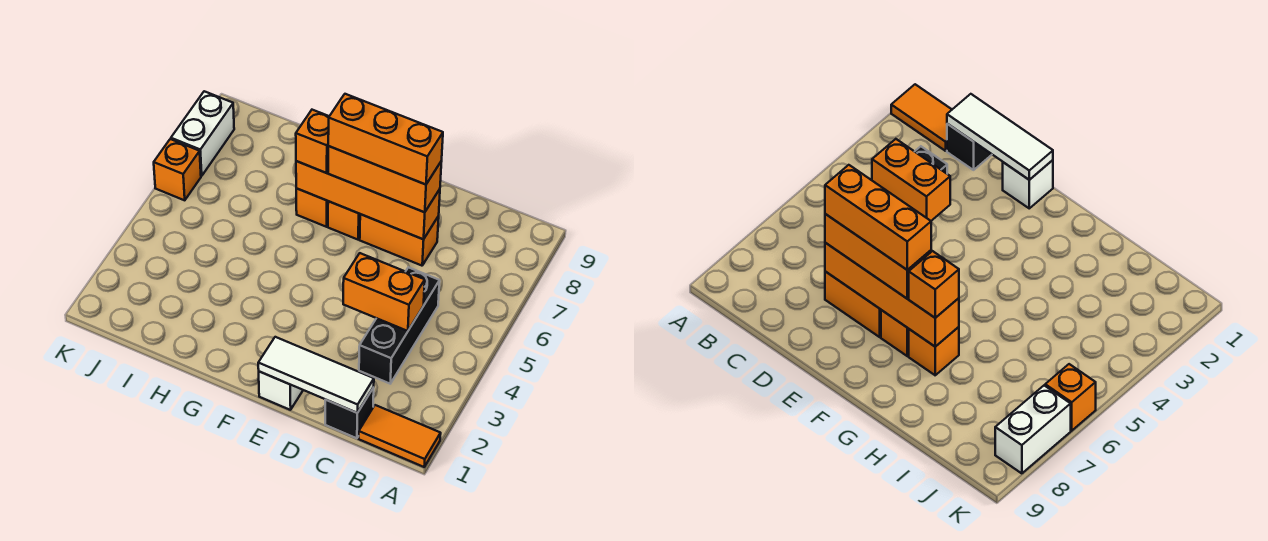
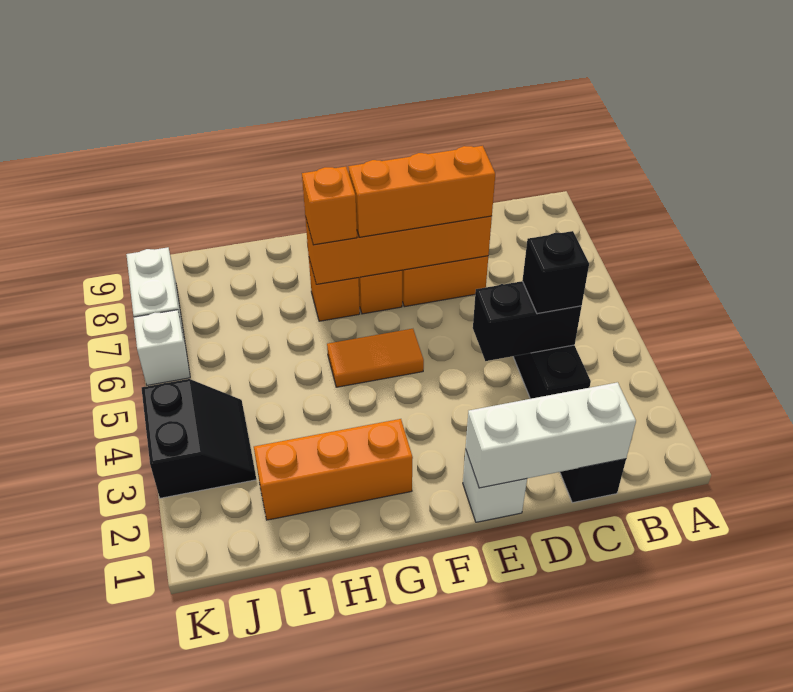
orange tile A1:B1 level 1 -> orange tile F5:G5 level 1
white tile C1:E1 level 2 -> white brick C1:E1 level 2
orange brick C4:D4 level 2 -> black brick C4:D4 level 2
none -> black brick C4 level 3
orange brick D7:F7 level 4 -> orange brick G2:I2 level 1
none -> black slope J3:K4 level 1 top K
orange brick K6 level 1 -> white brick K6 level 1

